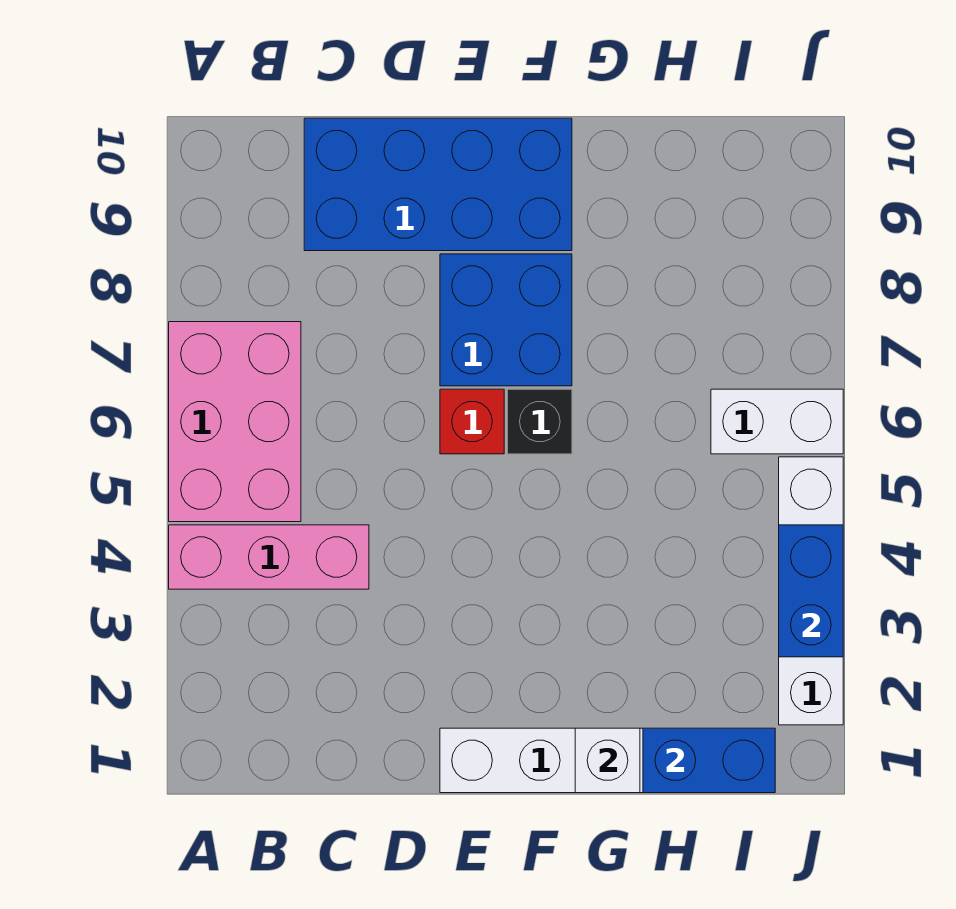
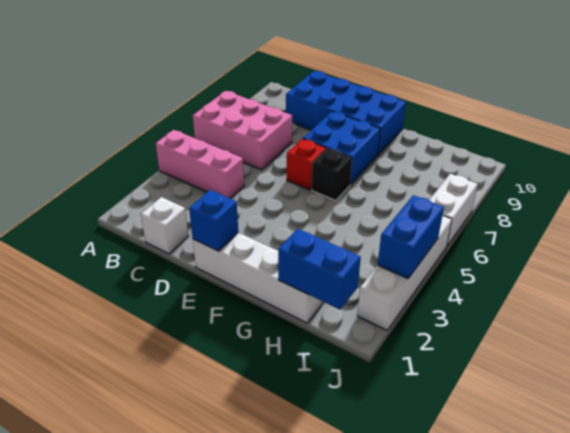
pink brick A5:B7 level 1 -> pink brick A6:C7 level 1
none -> blue brick E1 level 2
white brick G1 level 2 -> white brick C1 level 1
white brick I6:J6 level 1 -> white brick J6:J7 level 1

